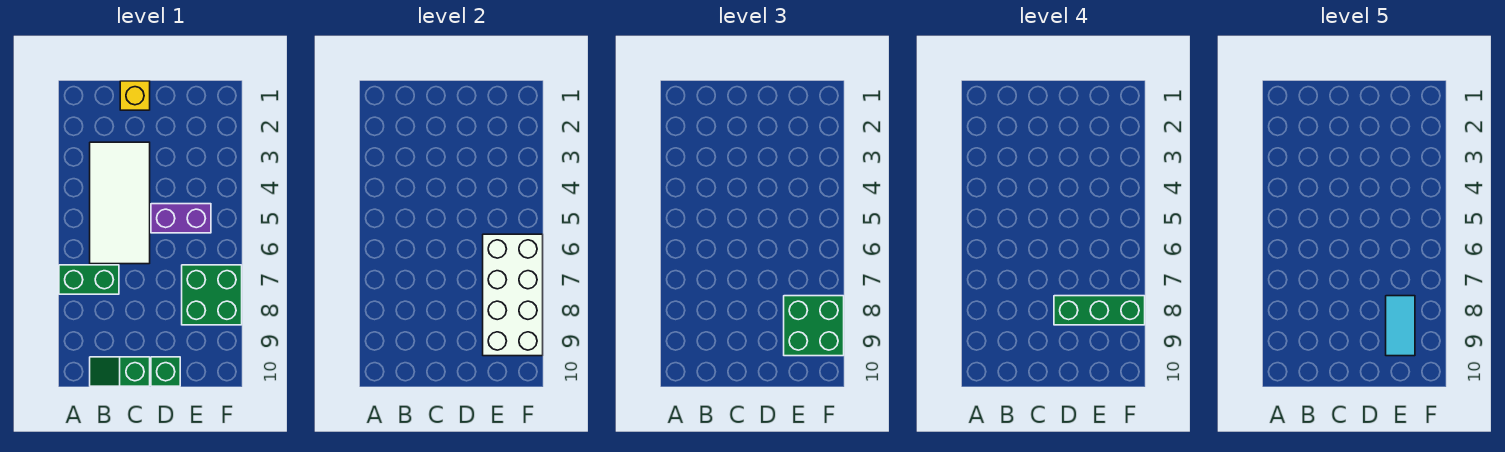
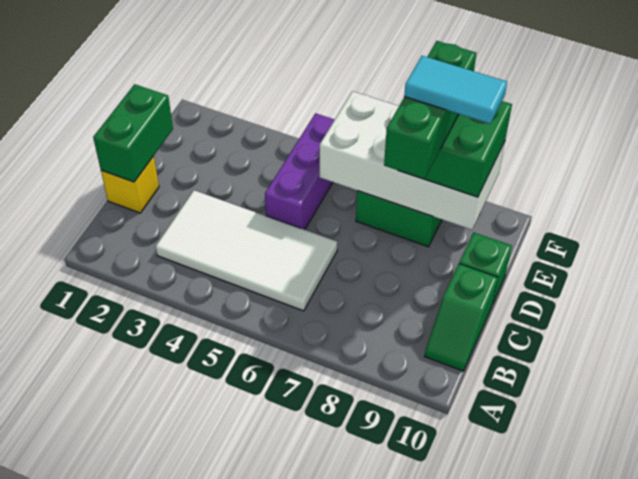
green brick A7:B7 level 1 -> green brick C1:D1 level 2
purple brick D5:E5 level 1 -> purple brick D5:F5 level 1

